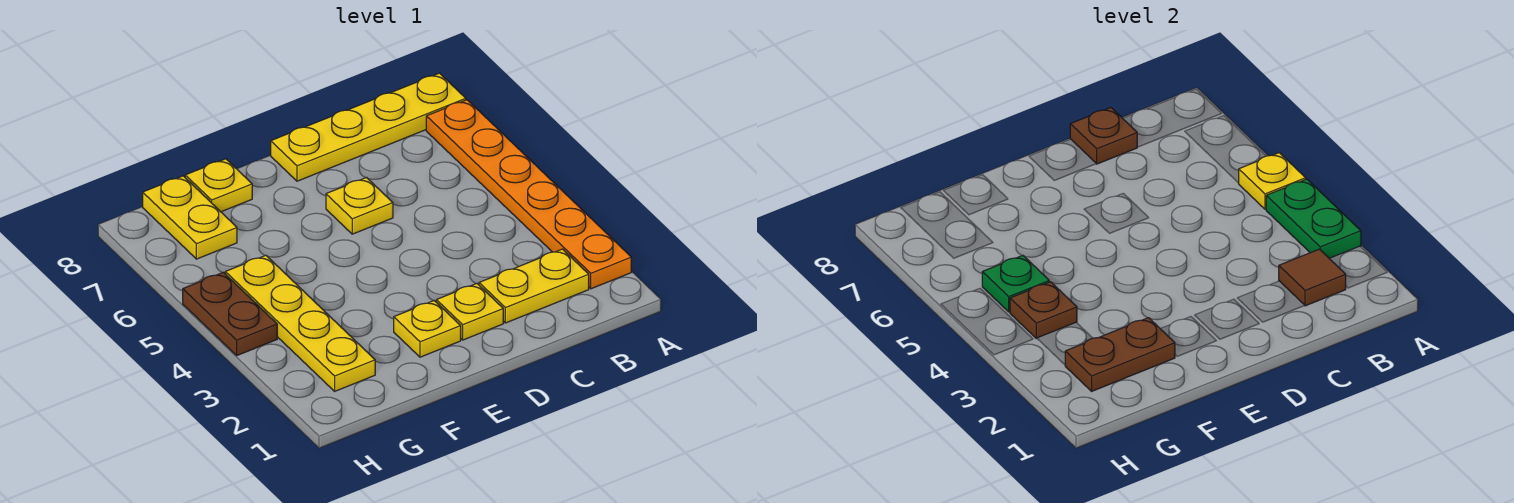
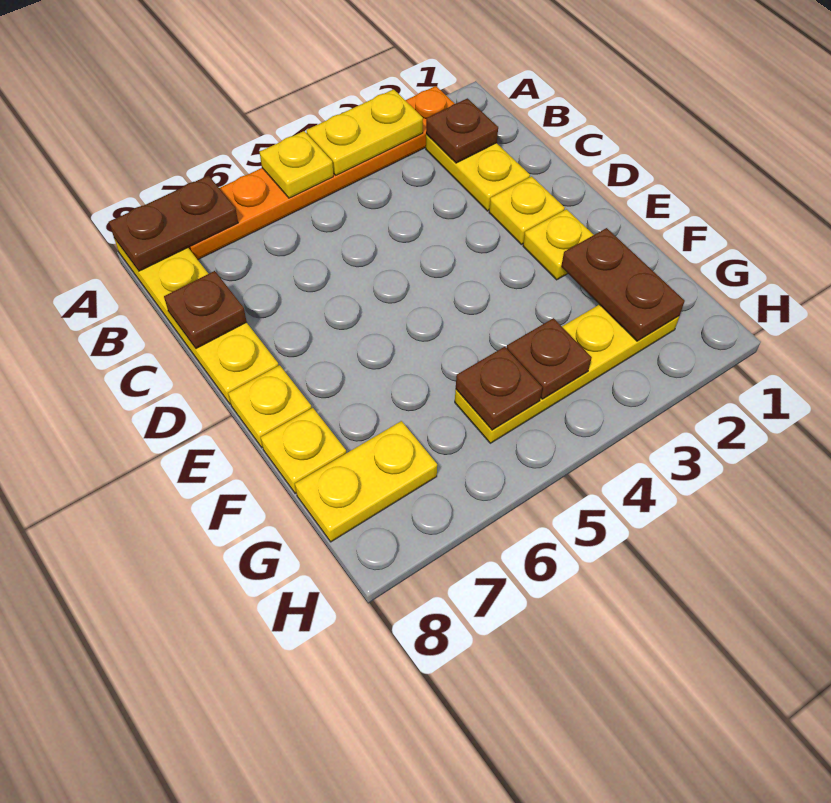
green plate A3:A4 level 2 -> yellow plate A3:A4 level 2
brown tile B2 level 2 -> brown plate B2 level 2
yellow plate D6 level 1 -> yellow plate E8 level 1
green plate G5 level 2 -> brown plate G5 level 2
brown plate H4:H5 level 1 -> brown plate A7:A8 level 2

